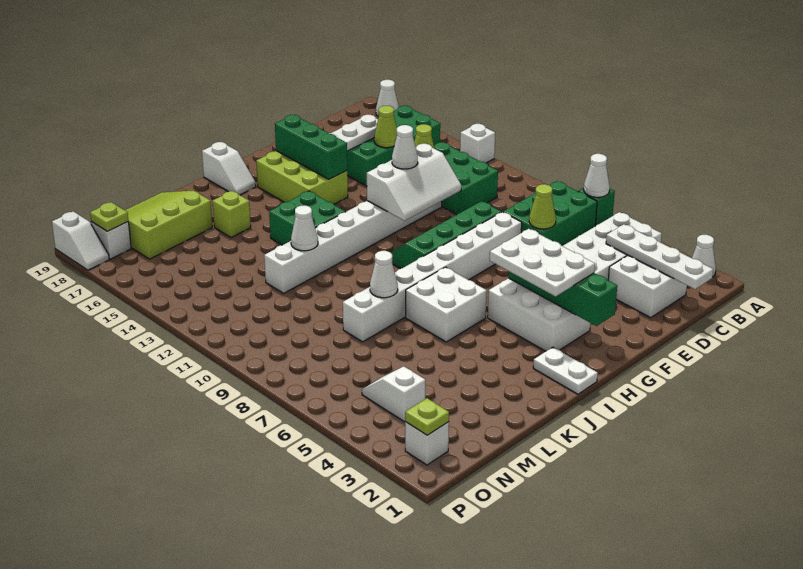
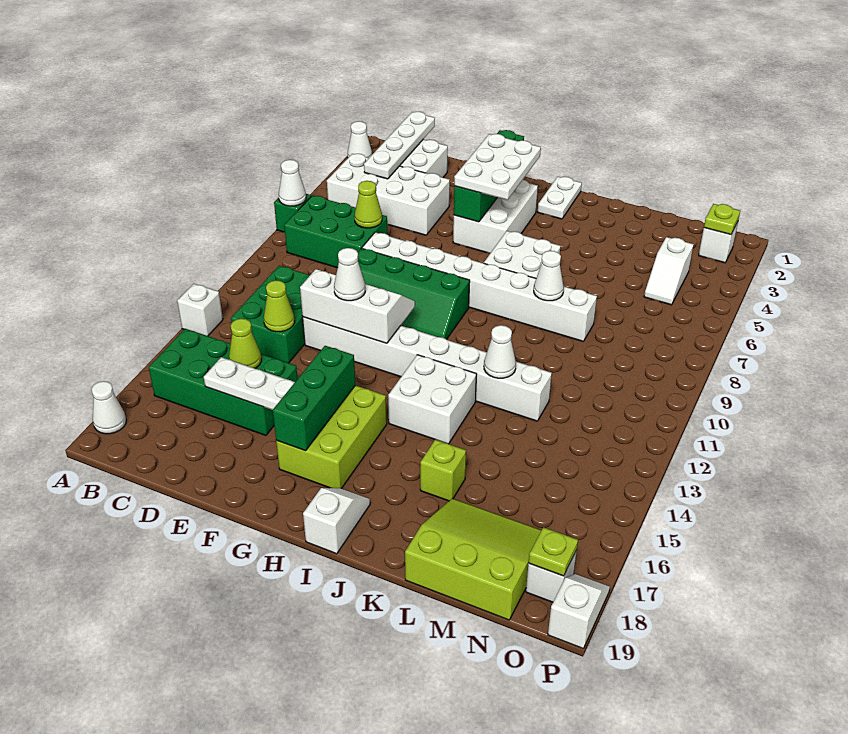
green brick I13:J14 level 1 -> white brick I13:J14 level 1
lime slope L17:N19 level 1 top 17 -> lime slope L17:N19 level 1 top 19

